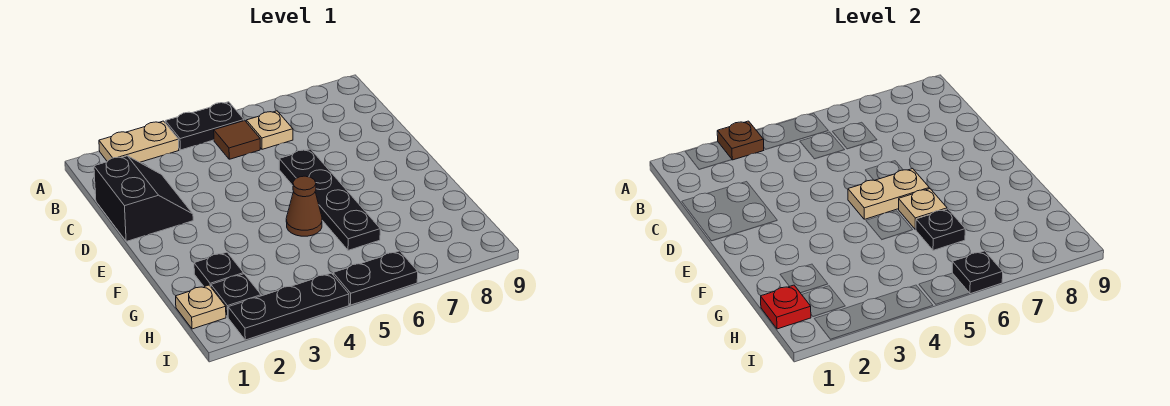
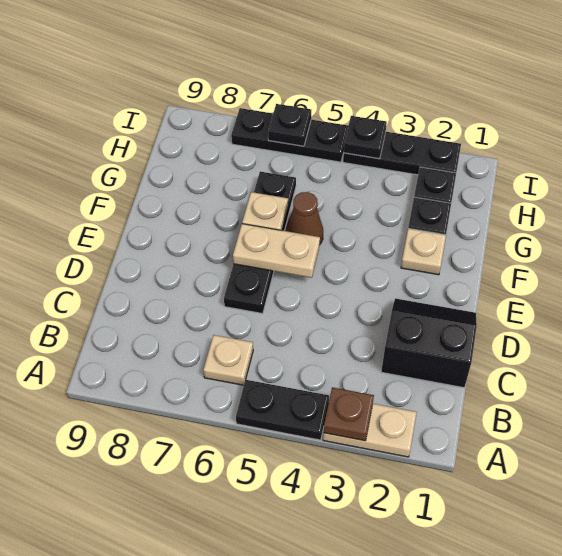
brown tile B5 level 1 -> none
black slope C1:D2 level 1 top 1 -> black slope C1:D2 level 1 top C
black plate G6 level 2 -> black plate I4 level 2
tan plate H1 level 1 -> tan plate F2 level 1
red plate H1 level 2 -> none
black plate I5:I6 level 1 -> black plate I5:I7 level 1

